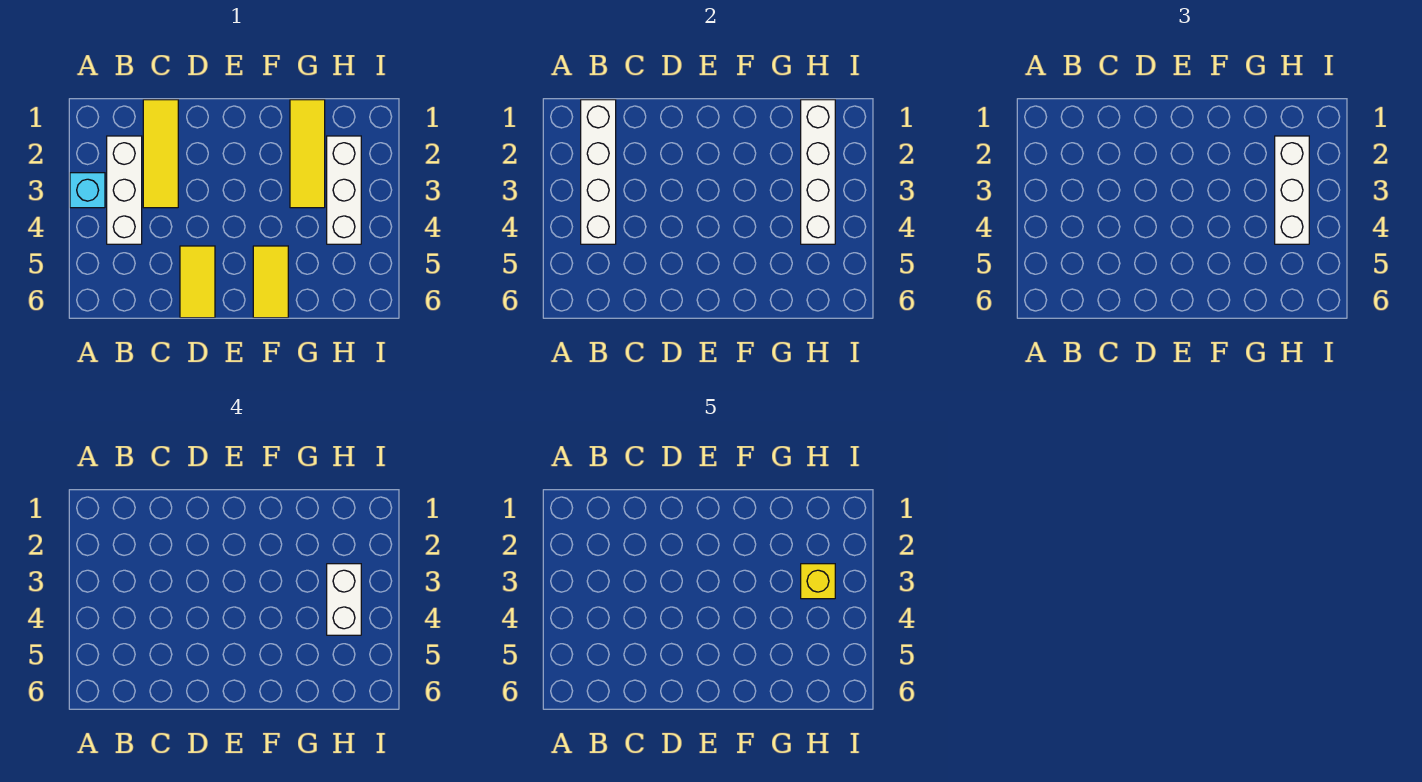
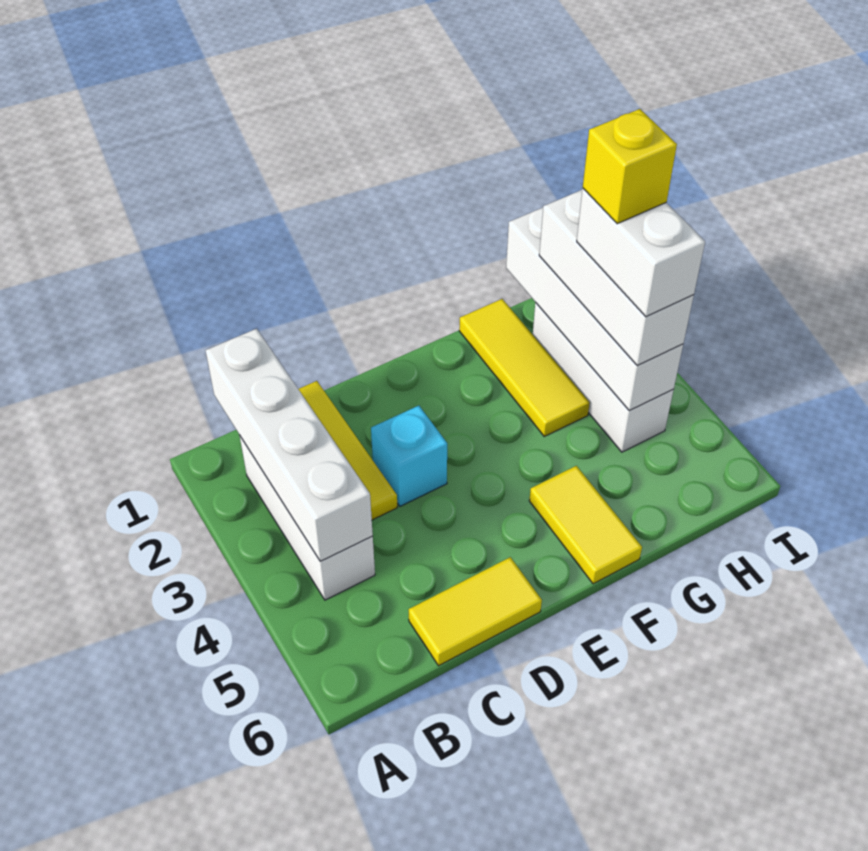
cyan brick A3 level 1 -> cyan brick D3 level 1
yellow tile D5:D6 level 1 -> yellow tile C6:D6 level 1

